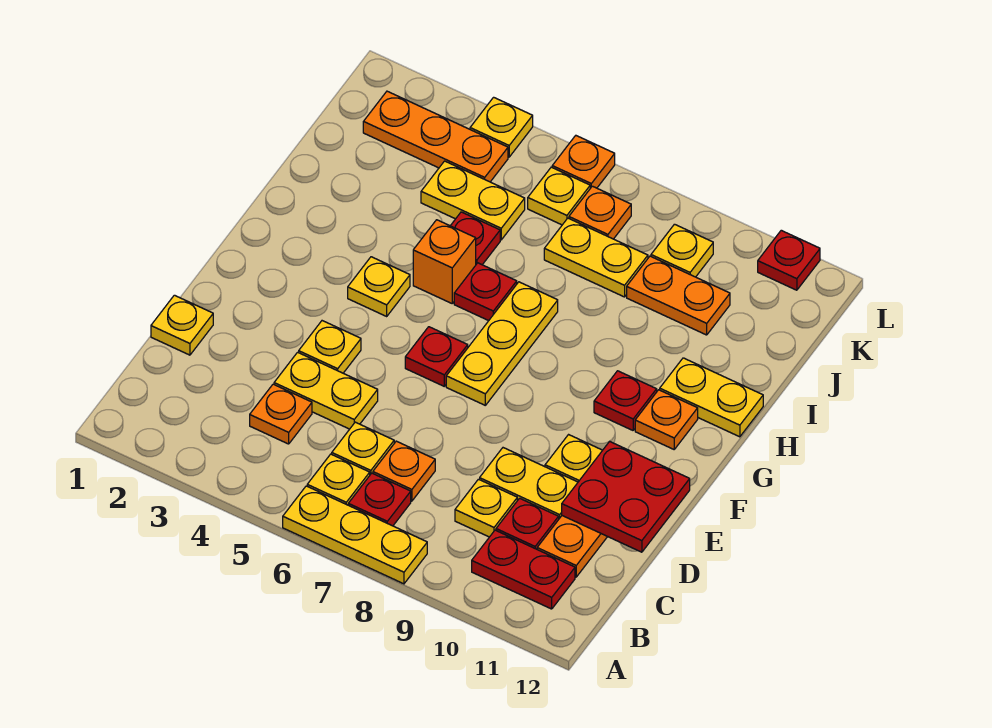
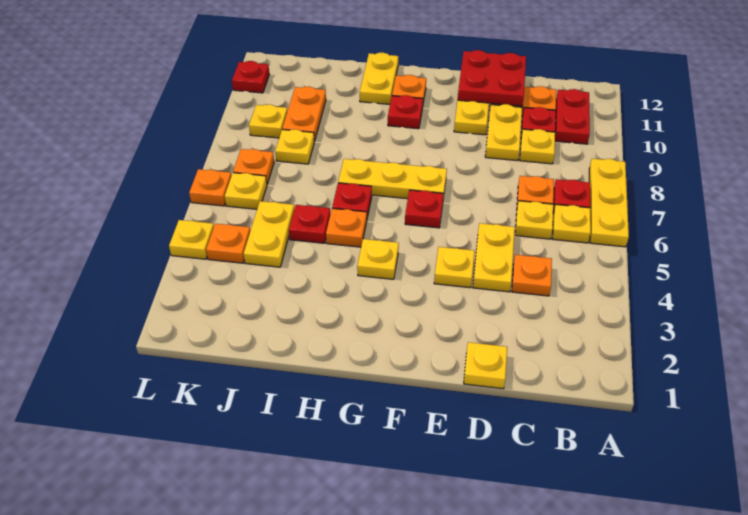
orange brick H5 level 1 -> orange plate H5 level 1
yellow plate J7:J8 level 1 -> yellow plate J8 level 1
orange plate K2:K4 level 1 -> orange plate K4 level 1

